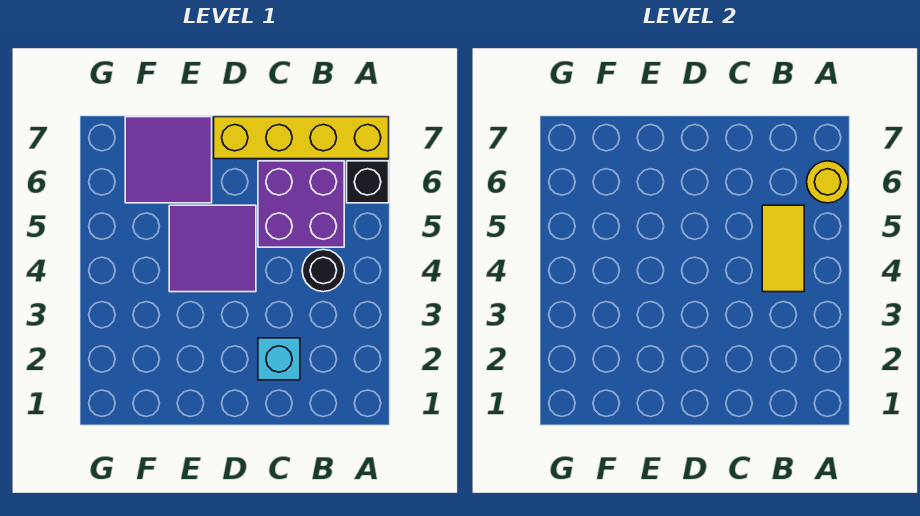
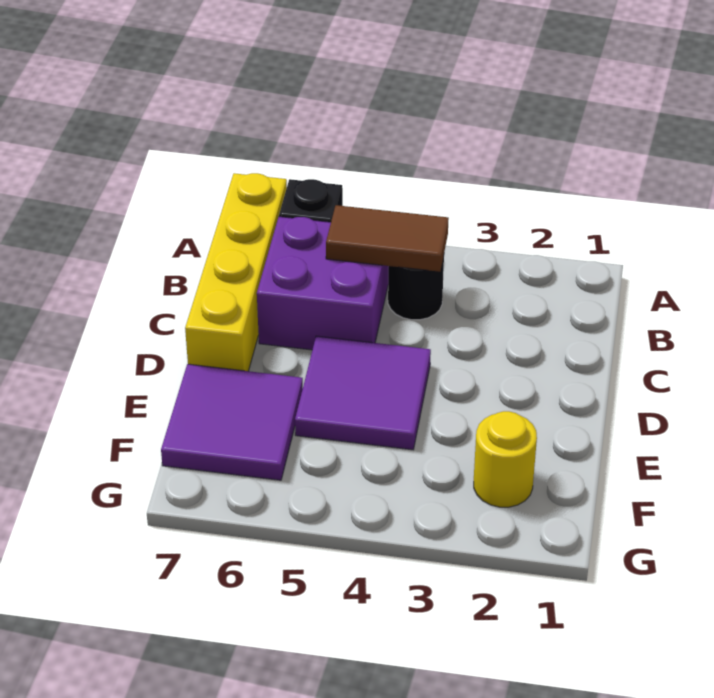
yellow round brick A6 level 2 -> yellow round brick F2 level 1
yellow tile B4:B5 level 2 -> brown tile B4:B5 level 2
cyan brick C2 level 1 -> none

